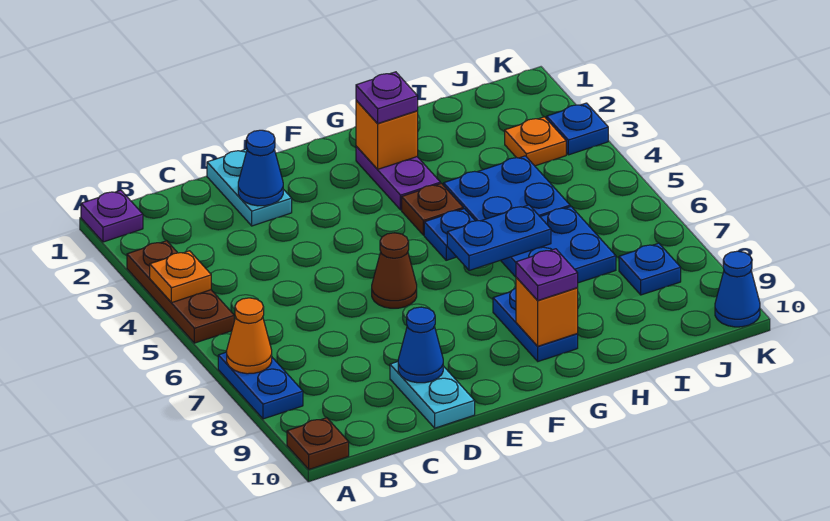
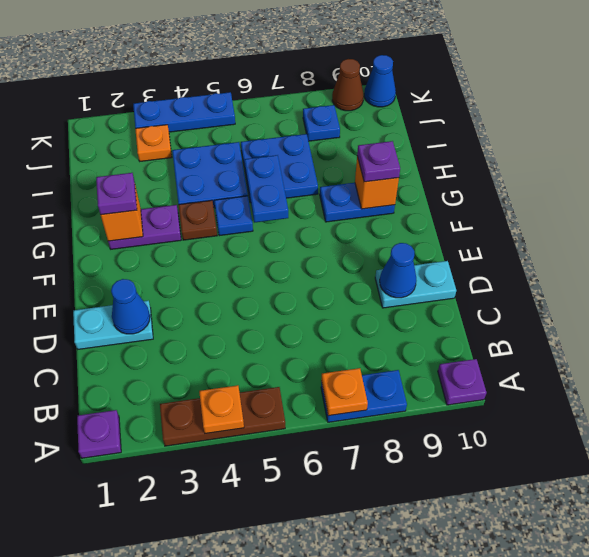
orange cone A7 level 2 -> orange plate A7 level 2
brown plate A10 level 1 -> purple plate A10 level 1
brown cone E6 level 1 -> brown cone K9 level 1
blue plate K3 level 1 -> blue plate K3:K5 level 1

